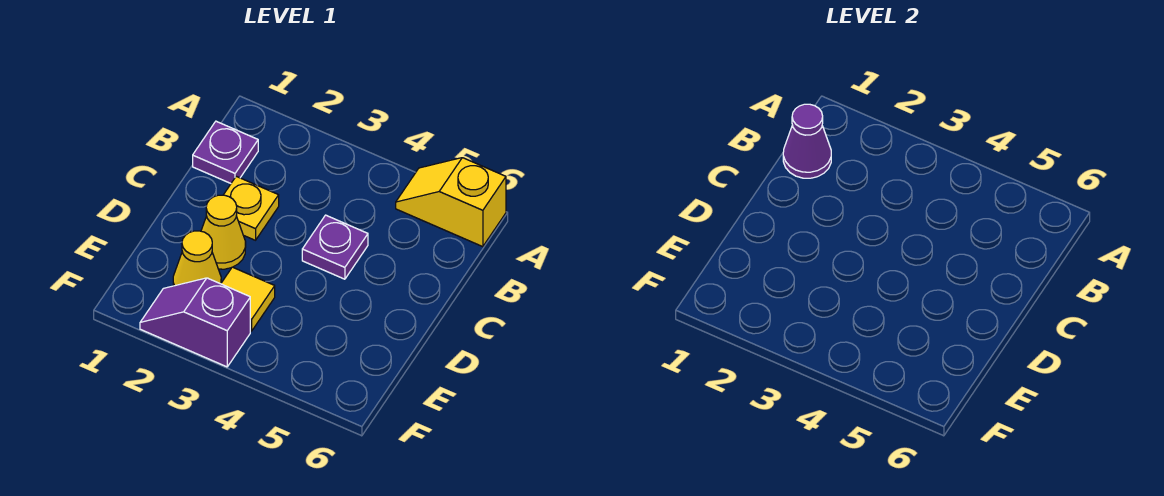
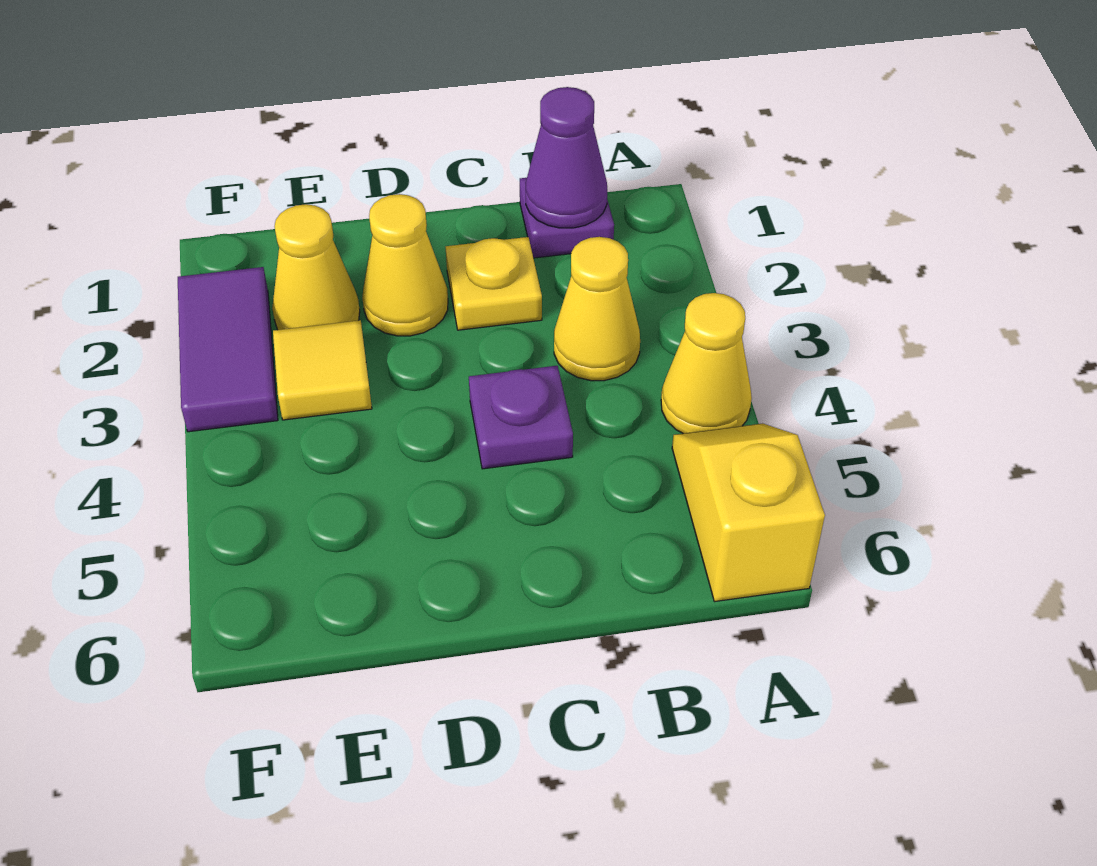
none -> yellow cone A4 level 1
none -> yellow cone B3 level 1
purple slope F2:F3 level 1 top 3 -> purple tile F2:F3 level 1

